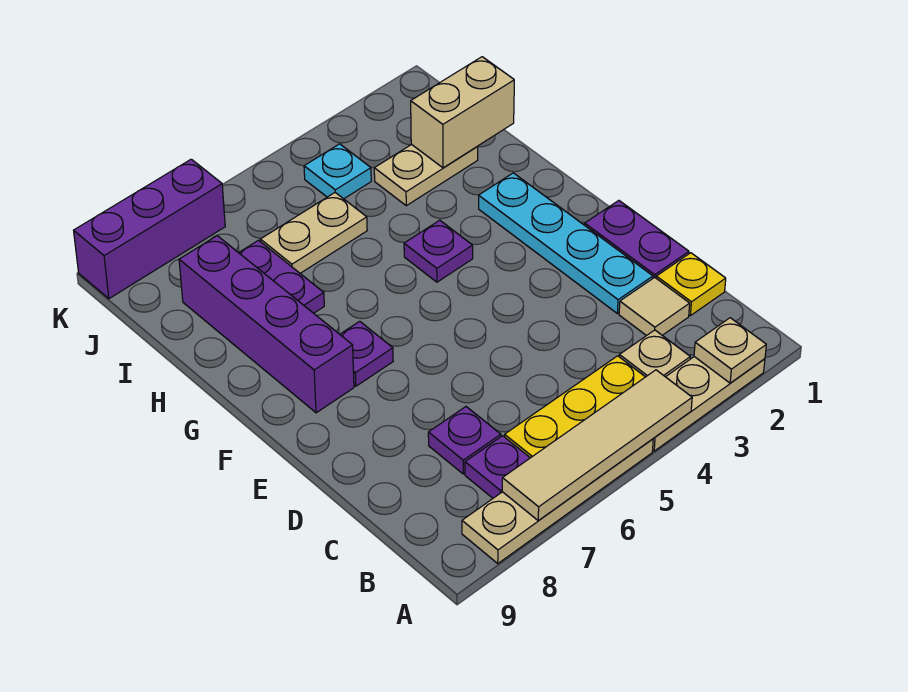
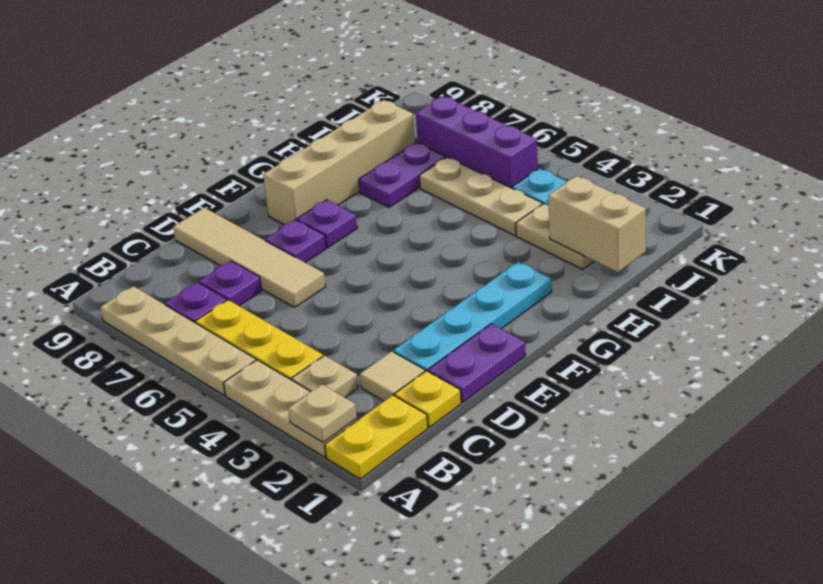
none -> yellow plate A1:B1 level 1
tan tile A4:A7 level 2 -> tan tile D6:D9 level 1
purple brick F8:I8 level 1 -> tan brick F8:I8 level 1
purple plate G4 level 1 -> purple plate E7 level 1
tan plate I5:I6 level 1 -> tan plate I4:I6 level 1
purple brick K7:K9 level 1 -> purple brick J5:J7 level 1

